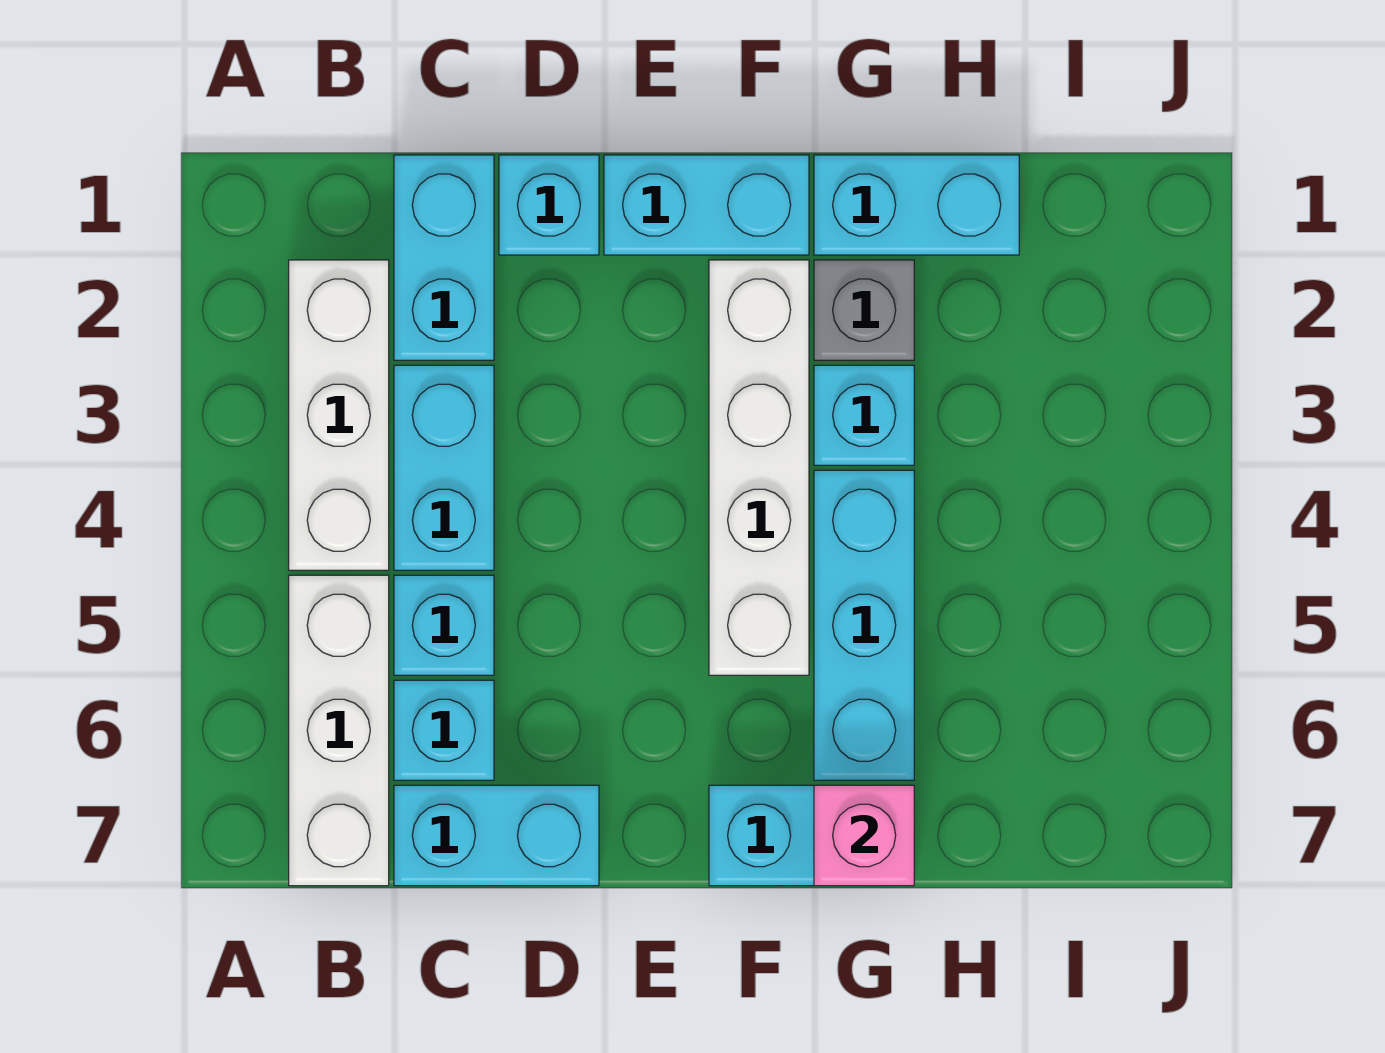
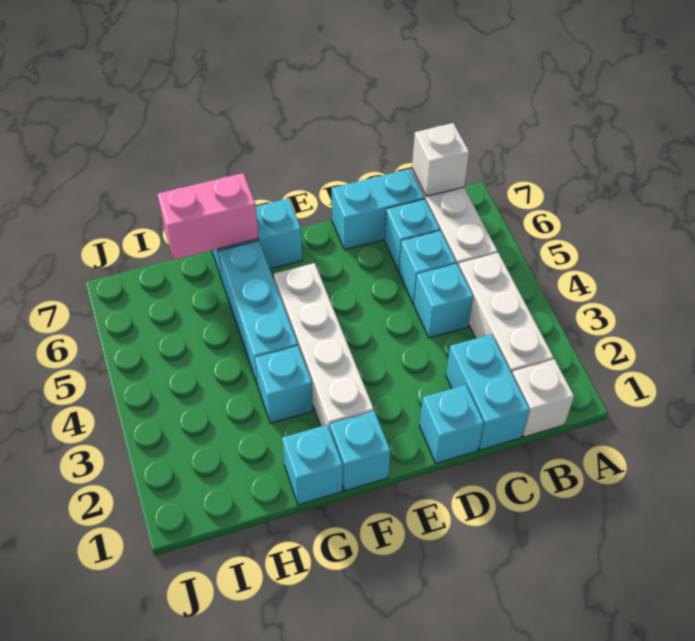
none -> white brick B1 level 1
none -> white brick B7 level 2
cyan brick C3:C4 level 1 -> cyan brick C4 level 1
cyan brick E1:F1 level 1 -> cyan brick F1 level 1
cyan brick G1:H1 level 1 -> cyan brick G1 level 1
grey brick G2 level 1 -> none
pink brick G7 level 2 -> pink brick G7:H7 level 2

